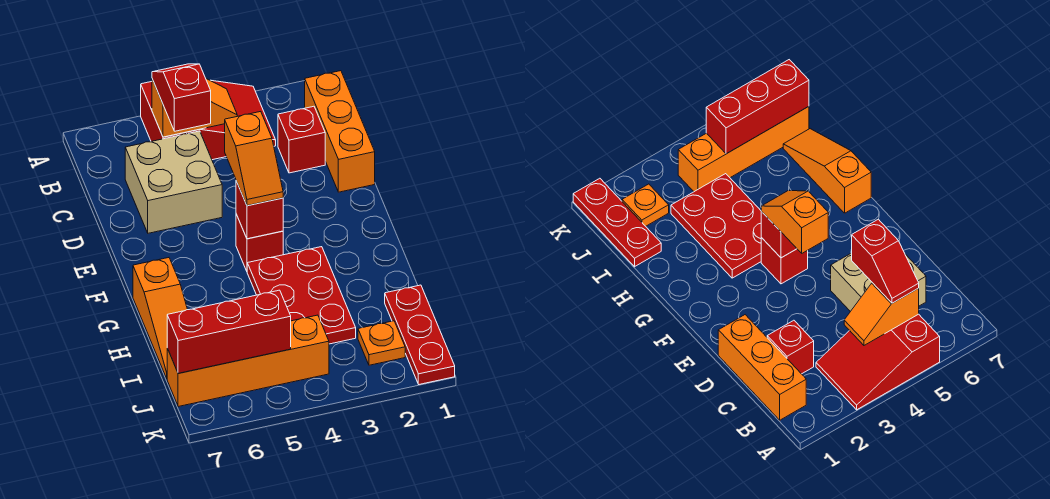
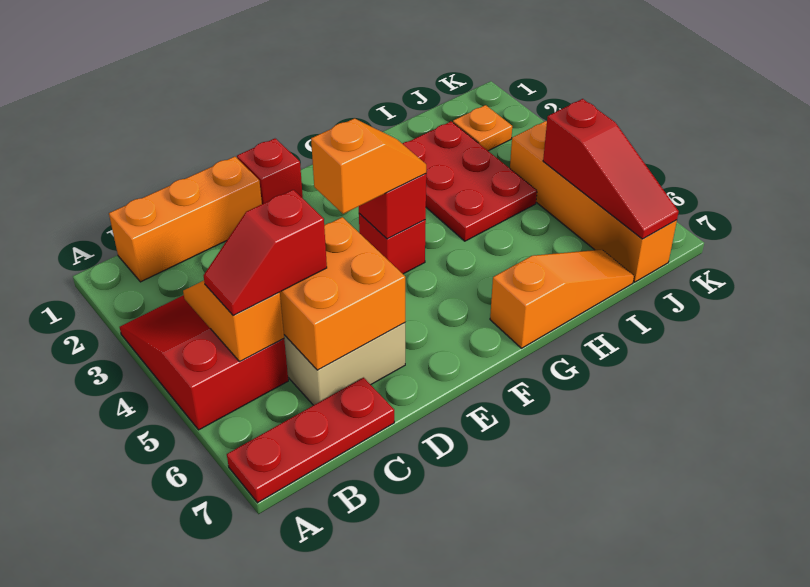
red brick C2 level 1 -> red brick E1 level 1
none -> orange brick C5:D6 level 2
red plate G3:I4 level 1 -> red plate H2:I4 level 1
red plate I1:K1 level 1 -> red plate A7:C7 level 1
red brick J5:J7 level 2 -> red slope J5:J7 level 2 top 5

